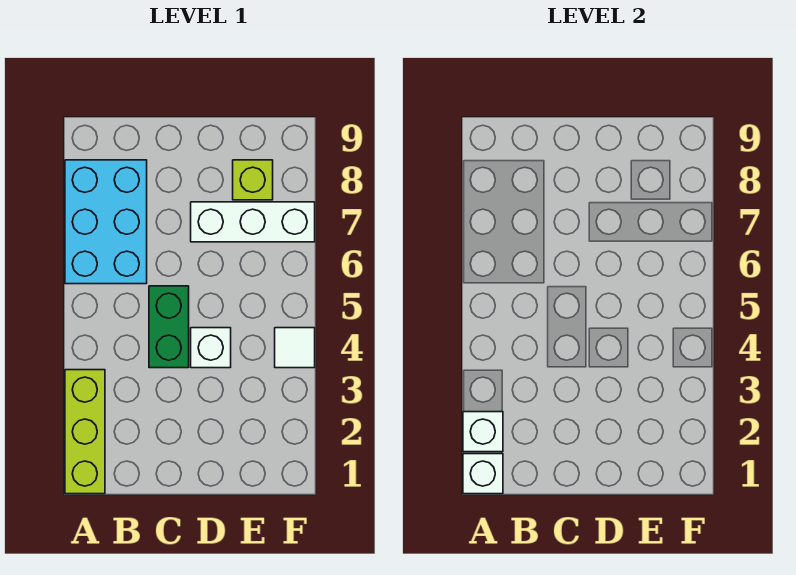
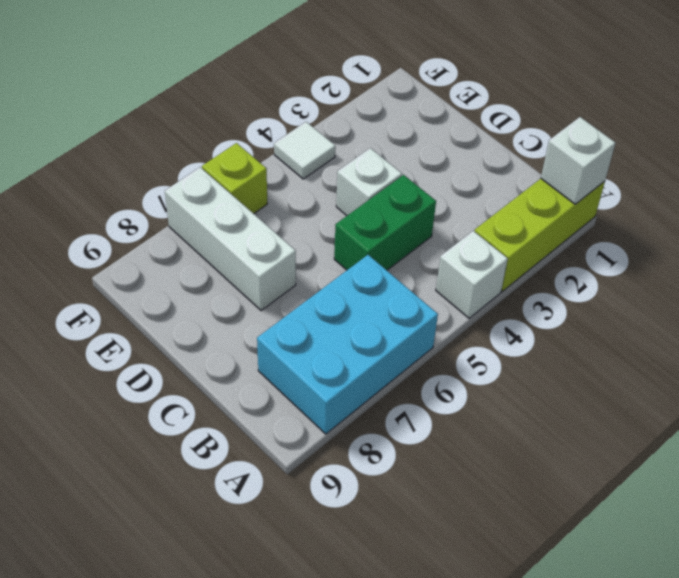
white brick A2 level 2 -> white brick A4 level 1
lime brick E8 level 1 -> lime brick F6 level 1

